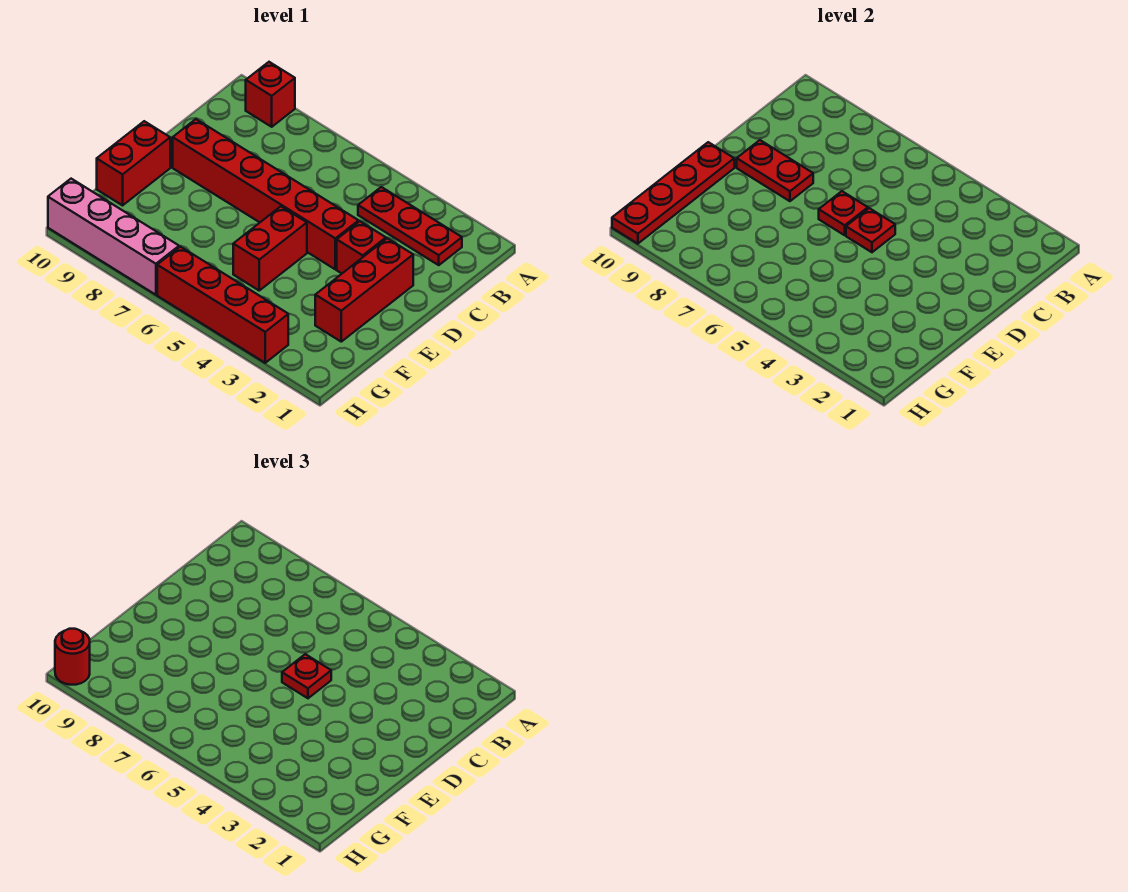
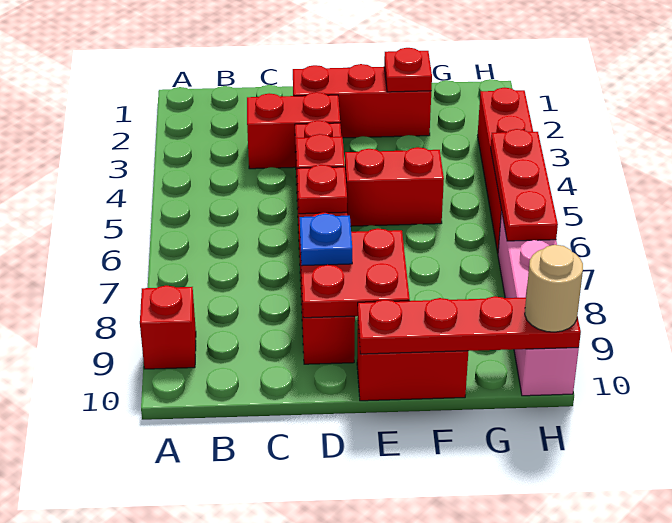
red plate B2:B4 level 1 -> red plate H5:H7 level 2
red brick D3 level 1 -> red brick C3:D3 level 1
red plate D5 level 3 -> red plate F2 level 2
red plate D8:D9 level 2 -> red plate D8:E9 level 2
none -> blue plate D8 level 3
red round brick H10 level 3 -> tan round brick H10 level 3

